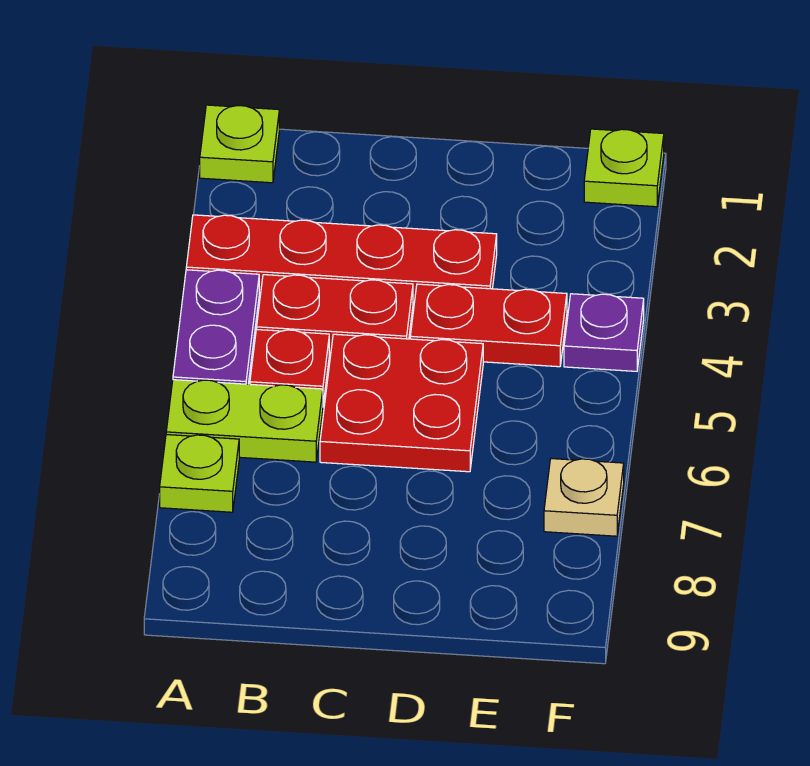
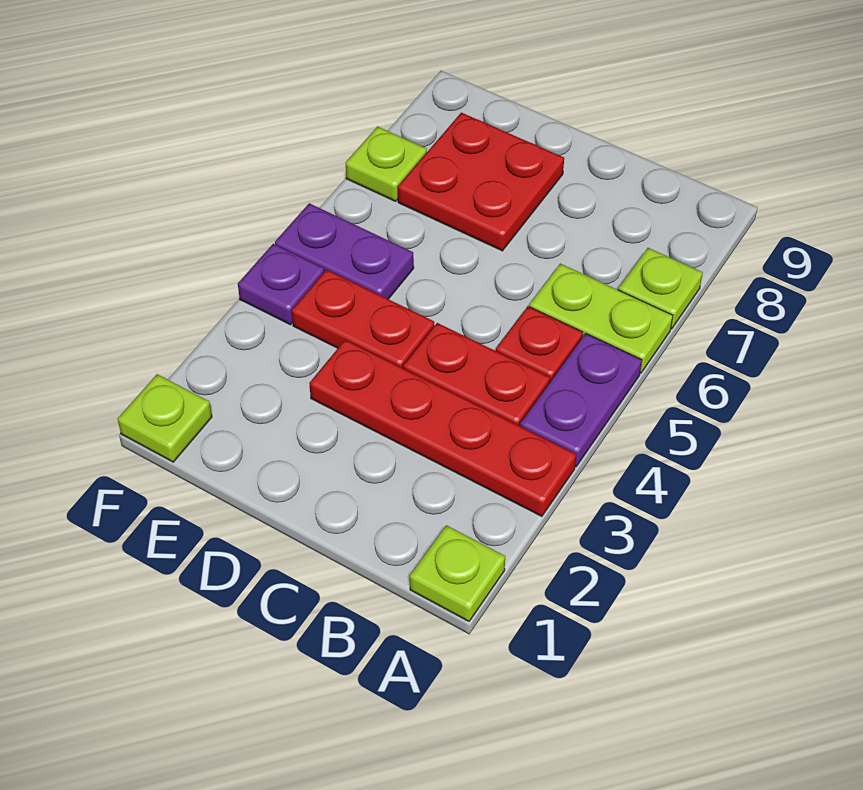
red plate C5:D6 level 1 -> red plate D7:E8 level 1
none -> purple plate E5:F5 level 1
tan plate F7 level 1 -> lime plate F7 level 1

